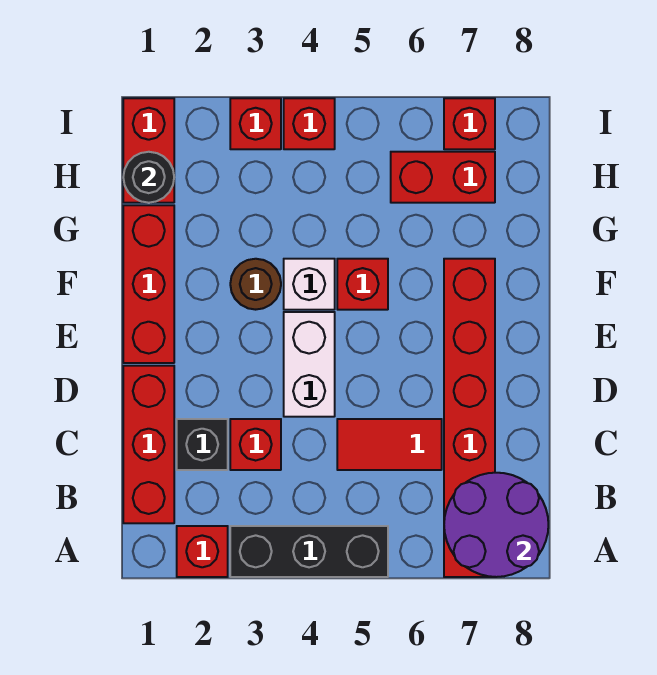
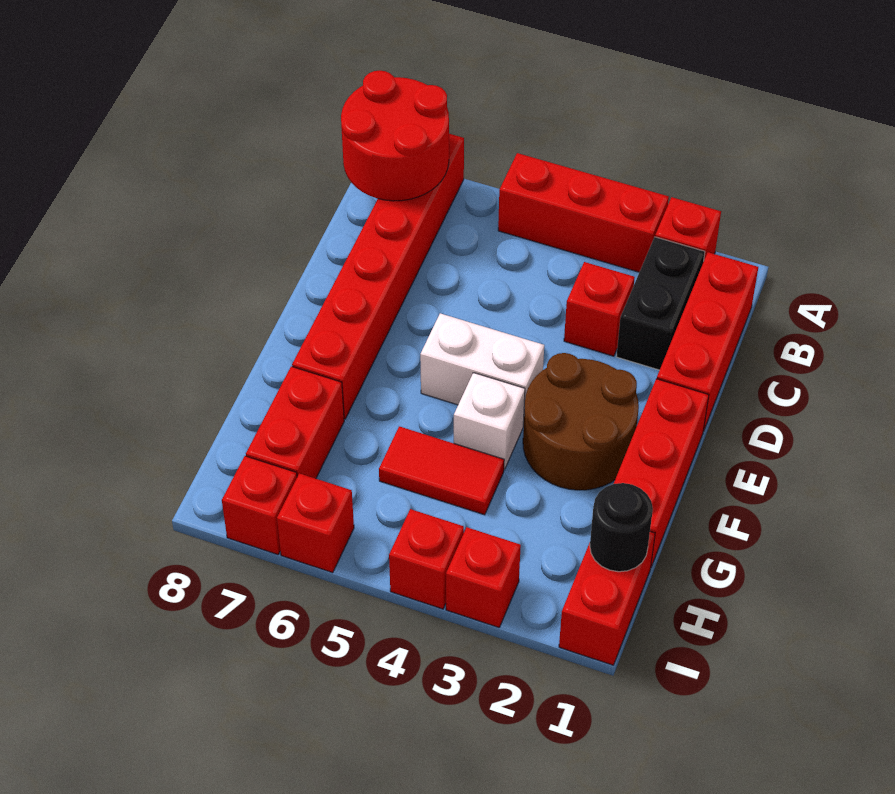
black brick A3:A5 level 1 -> red brick A3:A5 level 1
purple round brick A7:B8 level 2 -> red round brick A7:B8 level 2
black brick C2 level 1 -> black brick B2:C2 level 1
red tile C5:C6 level 1 -> red tile G4:G5 level 1
white brick D4:E4 level 1 -> white brick E4:E5 level 1
brown round brick F3 level 1 -> brown round brick E2:F3 level 1
red brick F5 level 1 -> red brick I6 level 1
red brick H6:H7 level 1 -> red brick G7:H7 level 1

